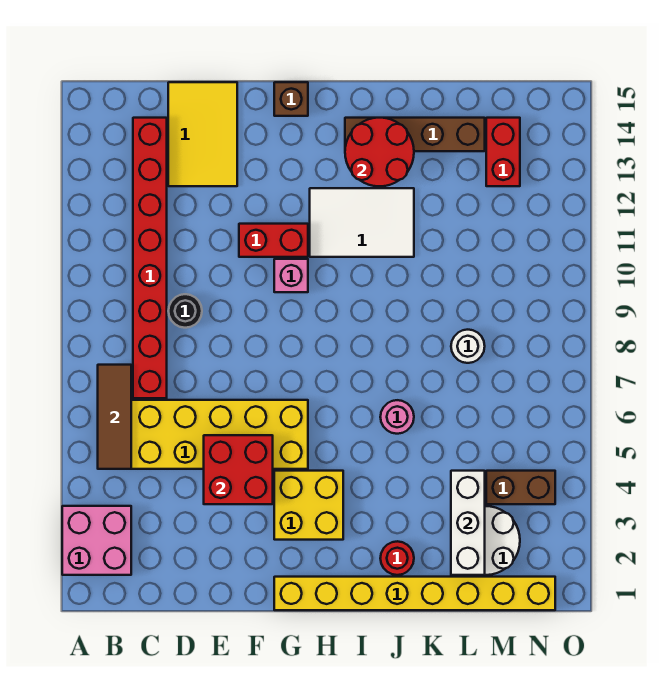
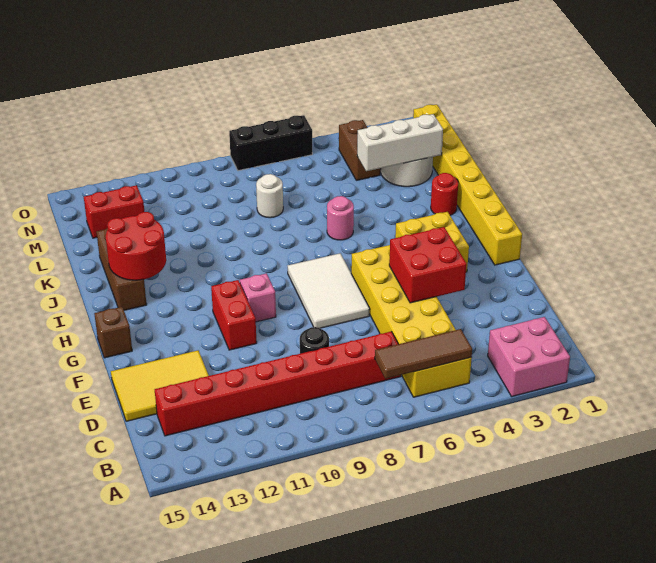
white tile H11:J12 level 1 -> white tile F7:H8 level 1
brown brick I14:L14 level 1 -> brown brick I14:K14 level 1
none -> black brick O6:O8 level 1

